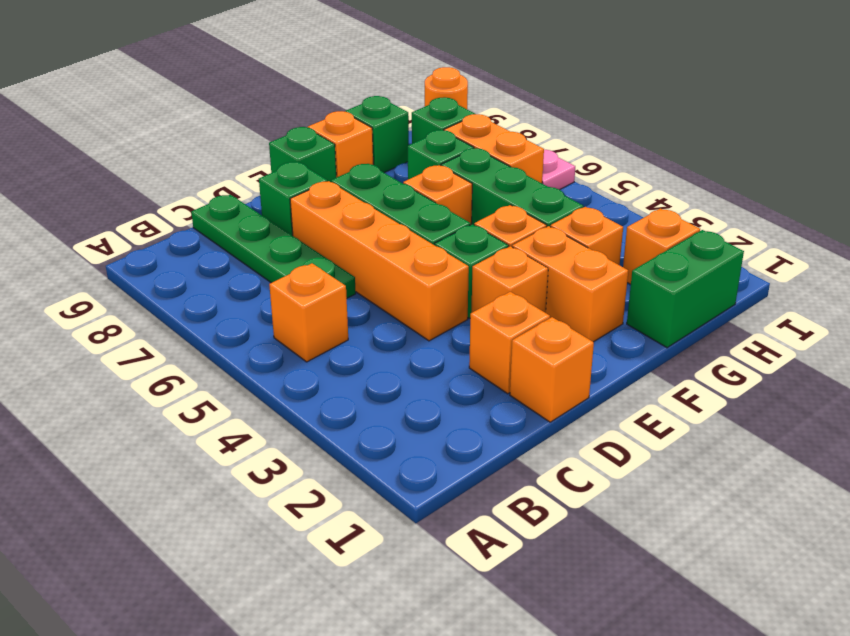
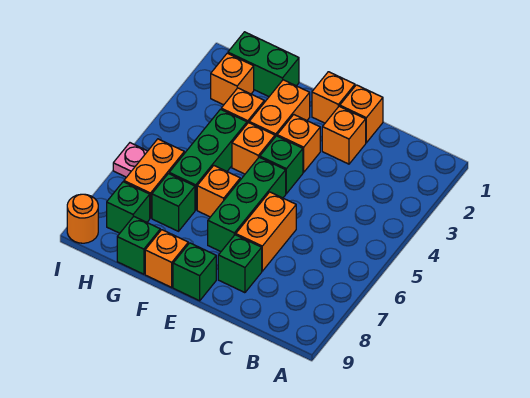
orange brick B5 level 1 -> orange brick E1 level 1
green plate C6:C9 level 1 -> none
orange brick D4:D7 level 1 -> orange brick D6:D7 level 1

